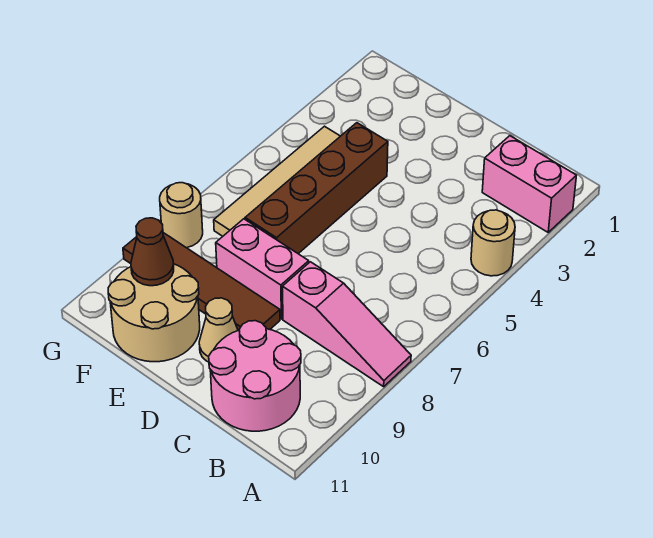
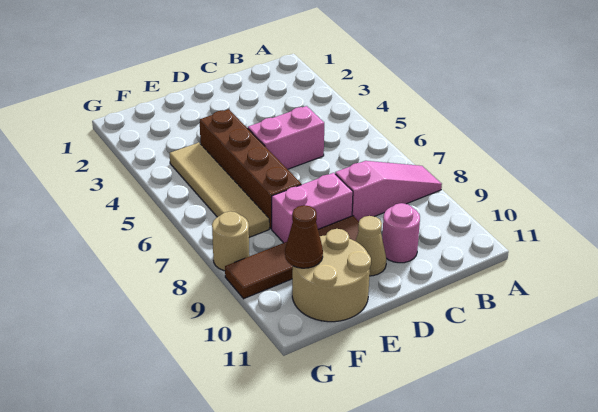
pink brick A2:B2 level 1 -> pink brick C5:D5 level 1
tan round brick A4 level 1 -> none
pink round brick B10:C11 level 1 -> pink round brick C10 level 1

